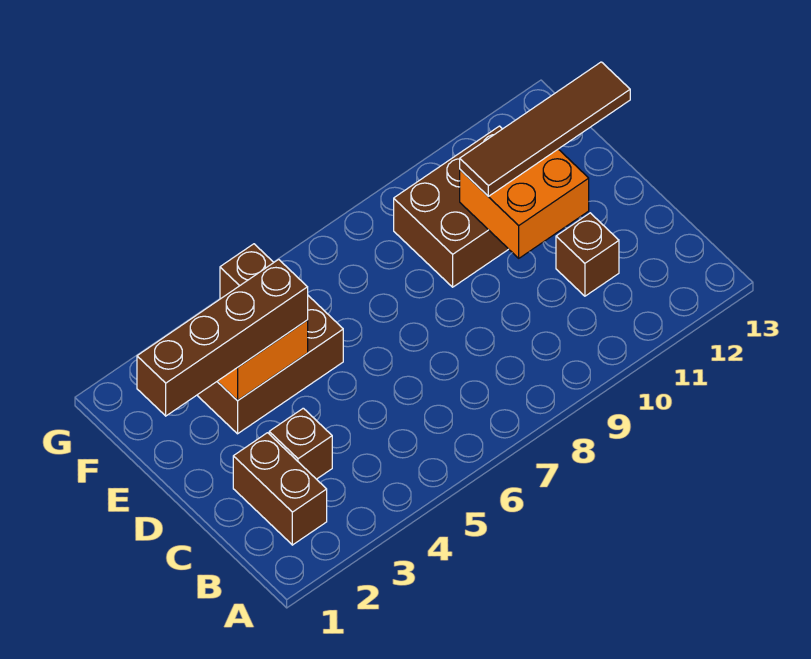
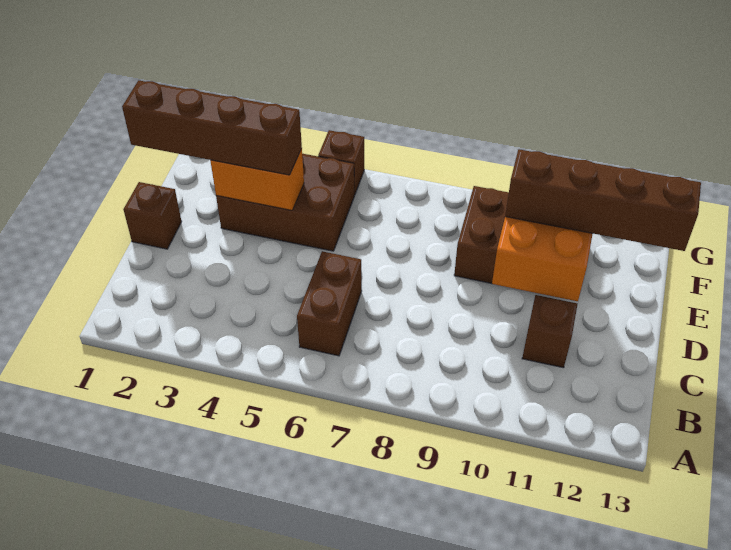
brown brick B2:C2 level 1 -> brown brick B6:C6 level 1
brown brick C3 level 1 -> brown brick D1 level 1
brown tile E10:E13 level 3 -> brown brick E10:E13 level 3

